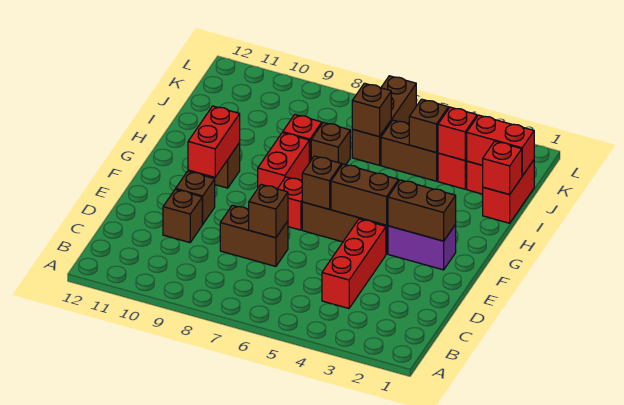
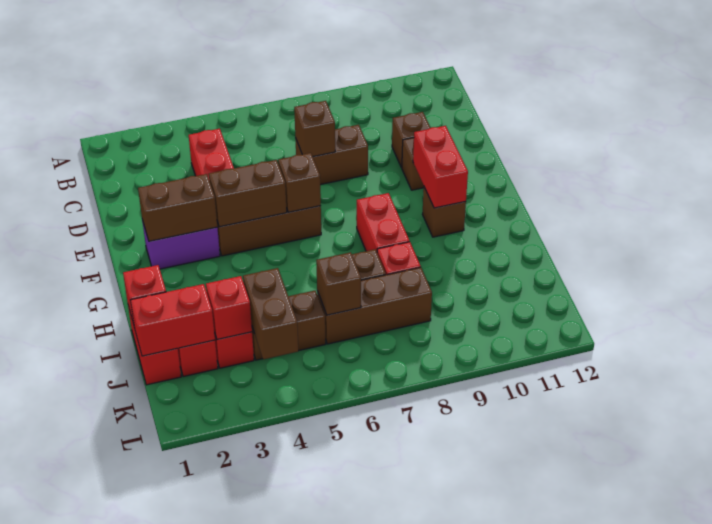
red brick F7 level 1 -> none
brown brick J4 level 2 -> brown brick J4:K4 level 2
brown brick J6:L6 level 1 -> brown brick J6:J8 level 1

